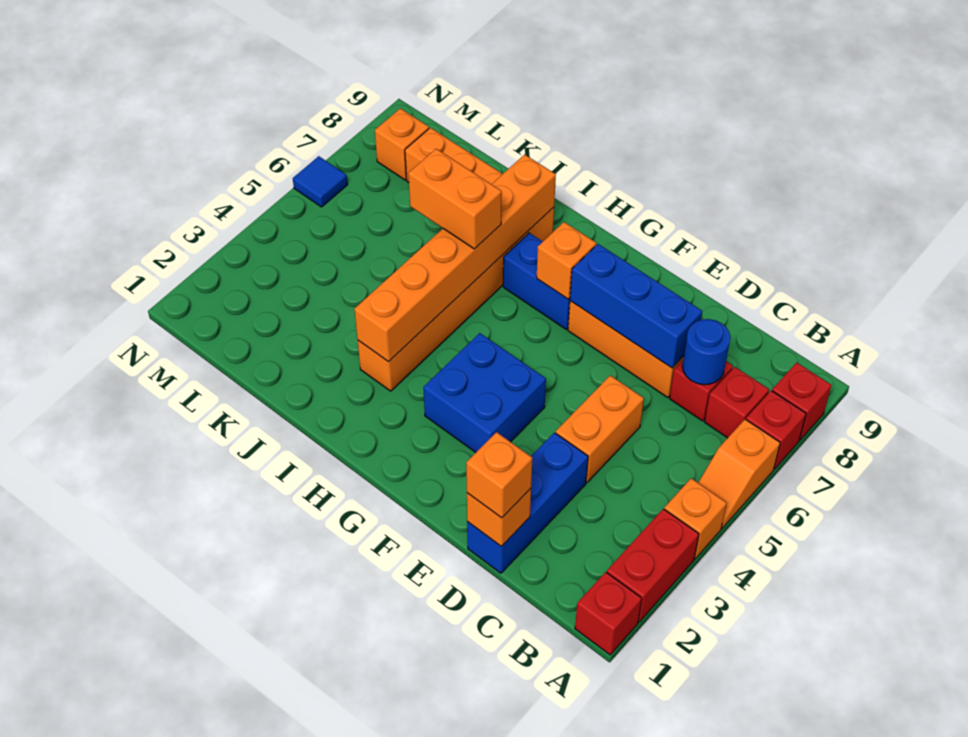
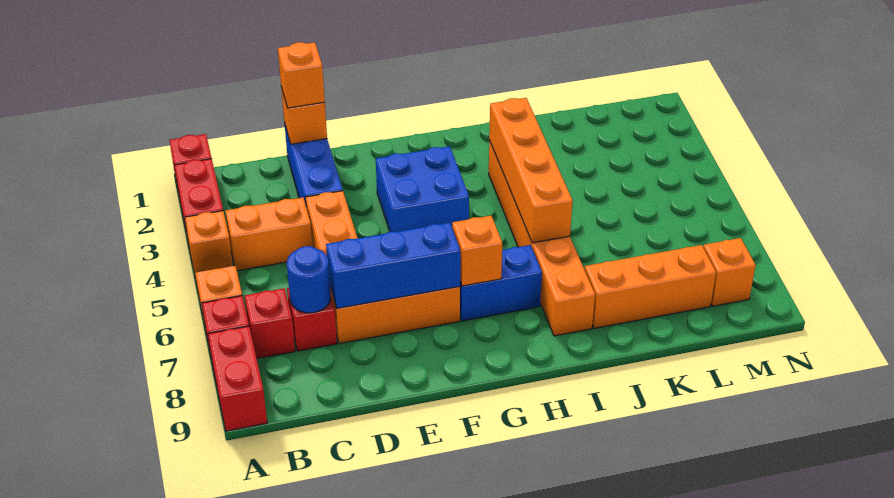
red brick A8 level 1 -> red brick A8:A9 level 1
orange brick I3:I8 level 2 -> orange brick I3:I6 level 2
orange brick I6:J6 level 3 -> orange brick B4:C4 level 1
blue tile N6 level 1 -> none

